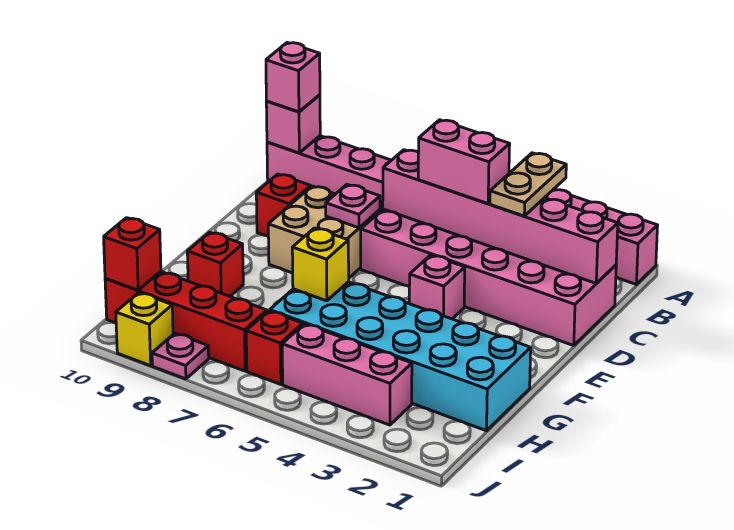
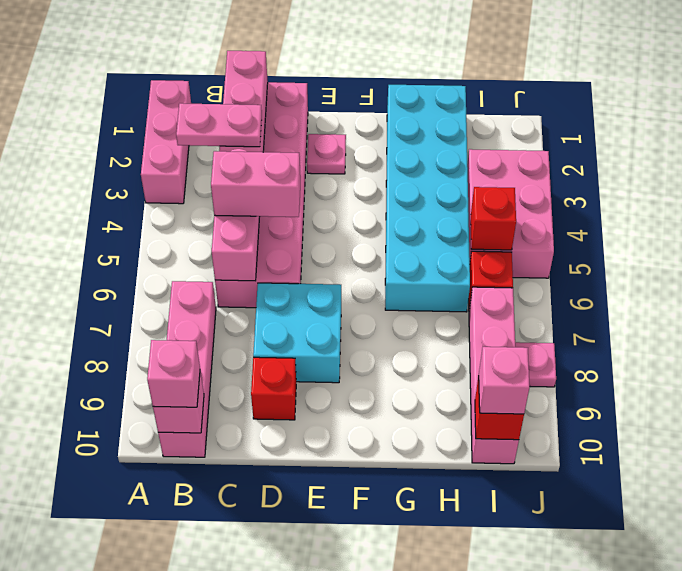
tan plate B3:C3 level 3 -> pink plate B3:C3 level 3
pink brick C4:C5 level 3 -> pink brick C5:D5 level 3
tan brick D7:E8 level 1 -> cyan brick D7:E8 level 1
pink plate D7 level 2 -> pink plate E2 level 1
pink brick E4 level 1 -> pink brick I10 level 3
yellow brick G6 level 2 -> none
red brick G9 level 1 -> red brick I5 level 2
pink brick I3:I5 level 1 -> pink brick I3:J5 level 1
red brick I7:I10 level 1 -> pink brick I7:I10 level 1
yellow brick J9 level 1 -> none

